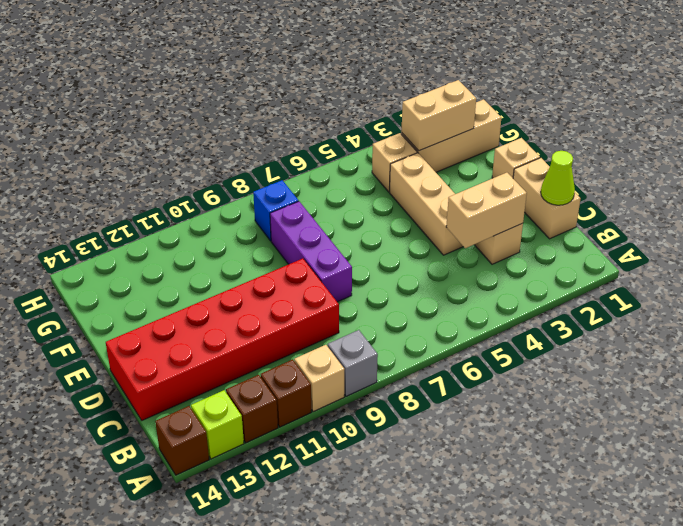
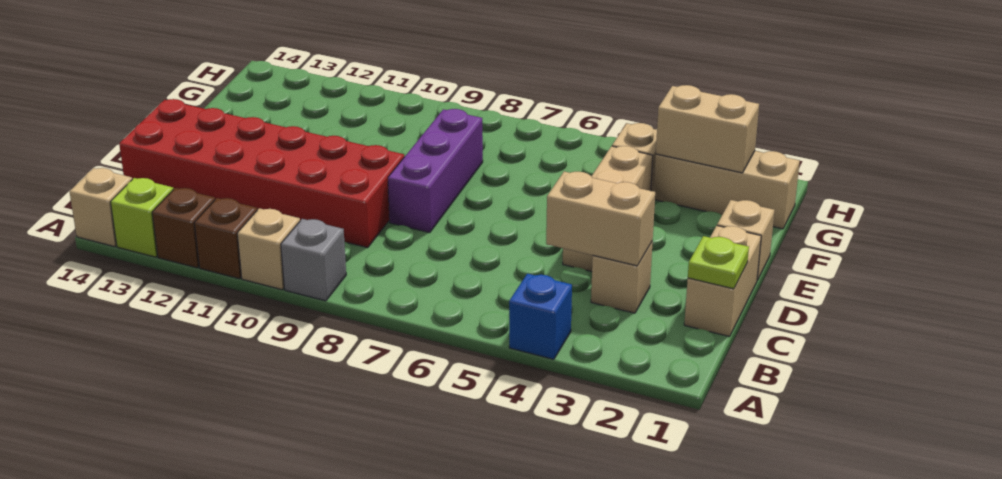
brown brick A14 level 1 -> tan brick A14 level 1
lime cone C1 level 2 -> lime plate C1 level 2
blue brick G8 level 1 -> blue brick A4 level 1

